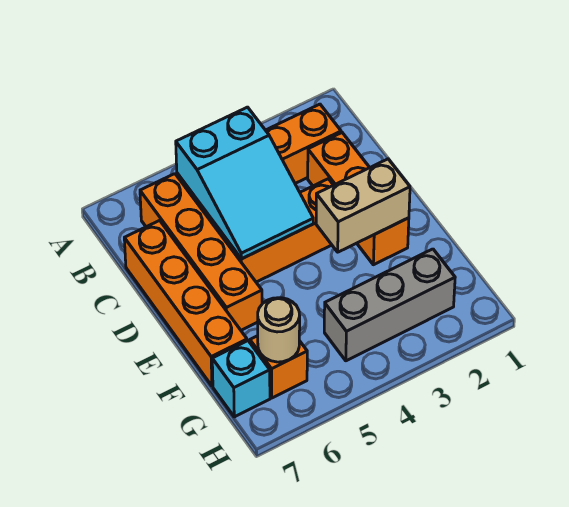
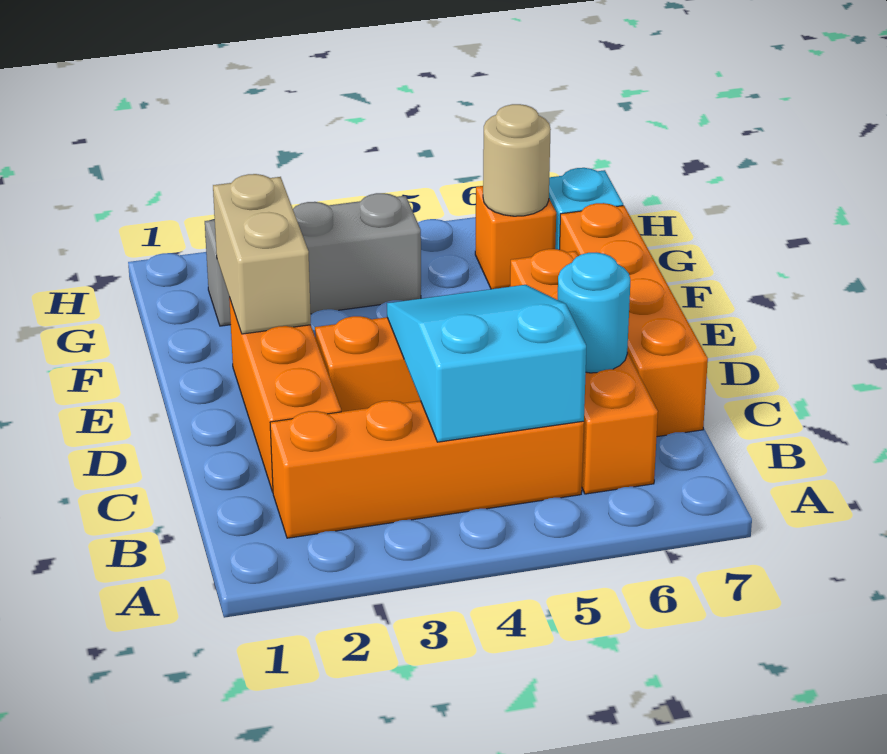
none -> cyan round brick C6 level 2
tan brick E2:E3 level 2 -> tan brick E2:F2 level 2

